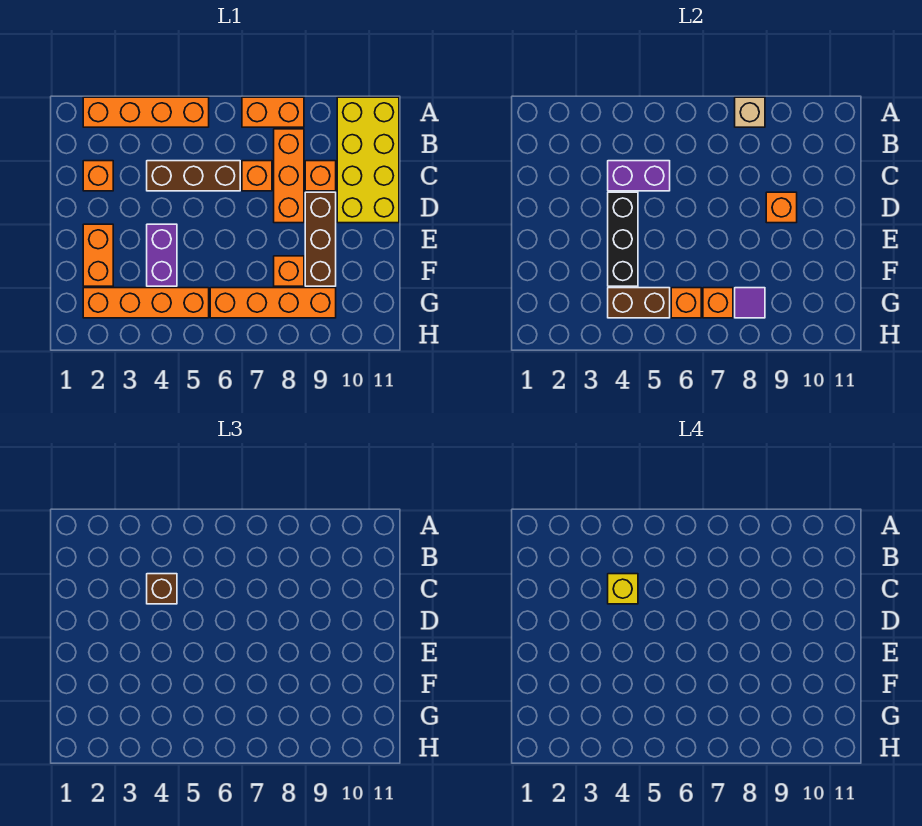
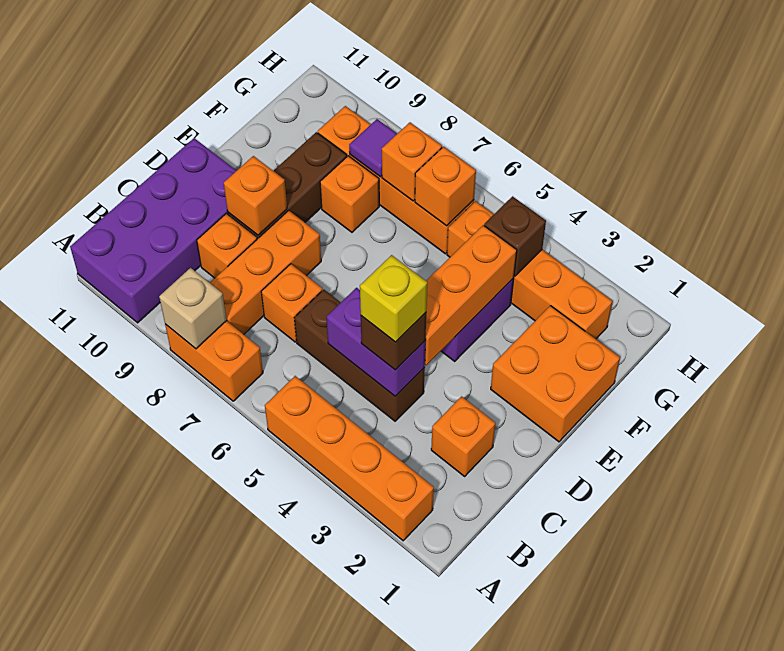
yellow brick A10:D11 level 1 -> purple brick A10:D11 level 1
black brick D4:F4 level 2 -> orange brick D4:F4 level 2
orange brick E2:F2 level 1 -> orange brick E1:F2 level 1
brown brick G4:G5 level 2 -> brown brick G4 level 2

